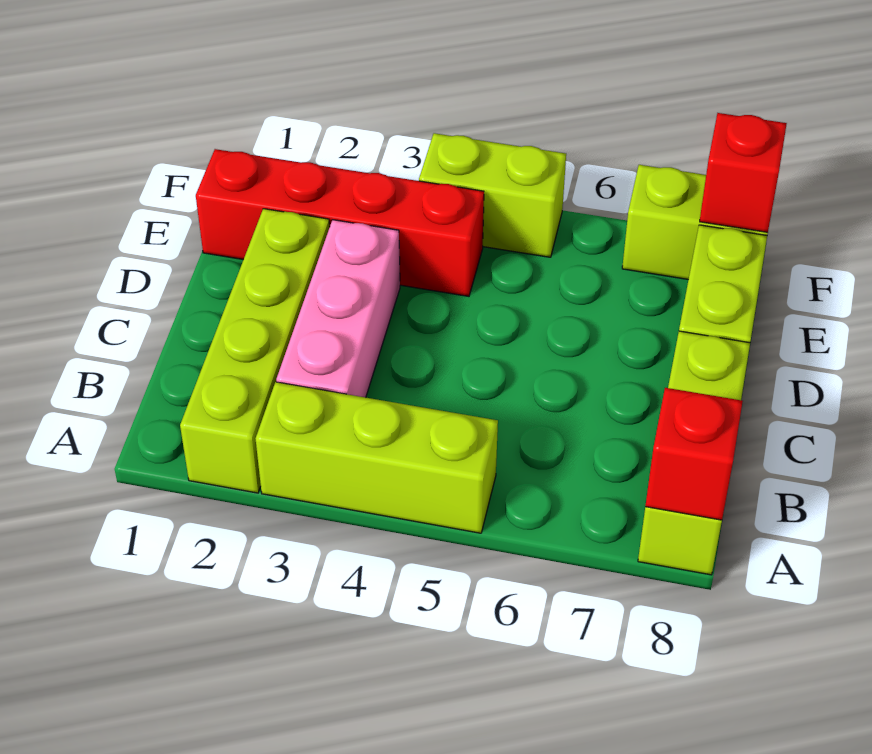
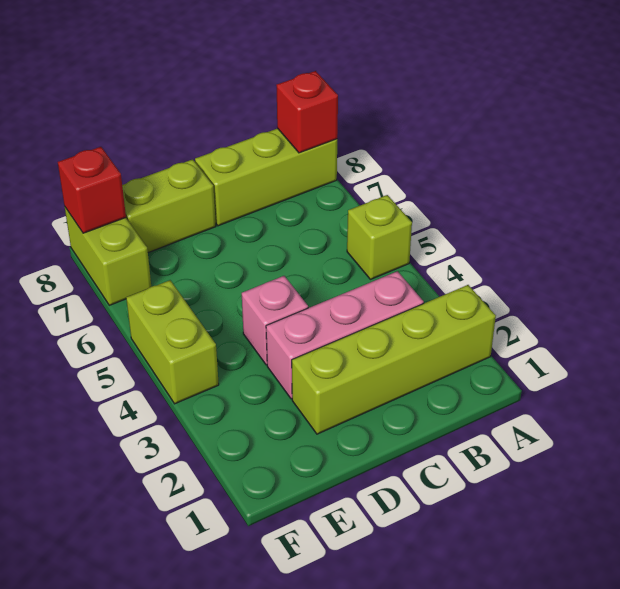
lime brick A3:A5 level 1 -> lime brick A5 level 1
none -> pink brick D4 level 1
red brick E1:E4 level 1 -> none

